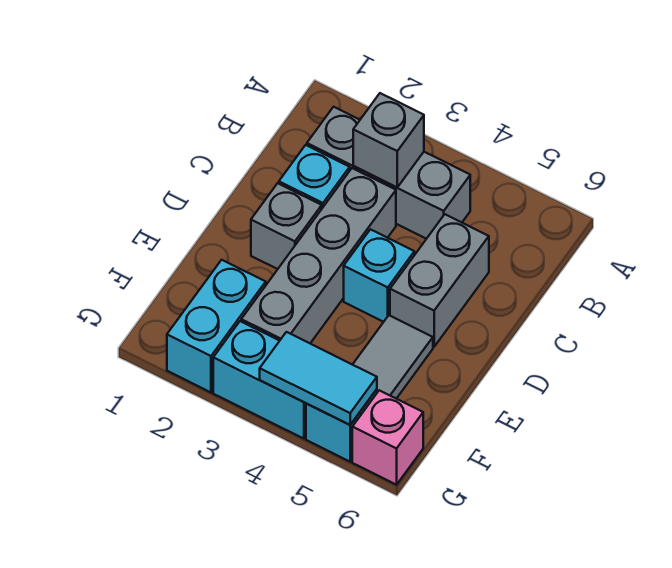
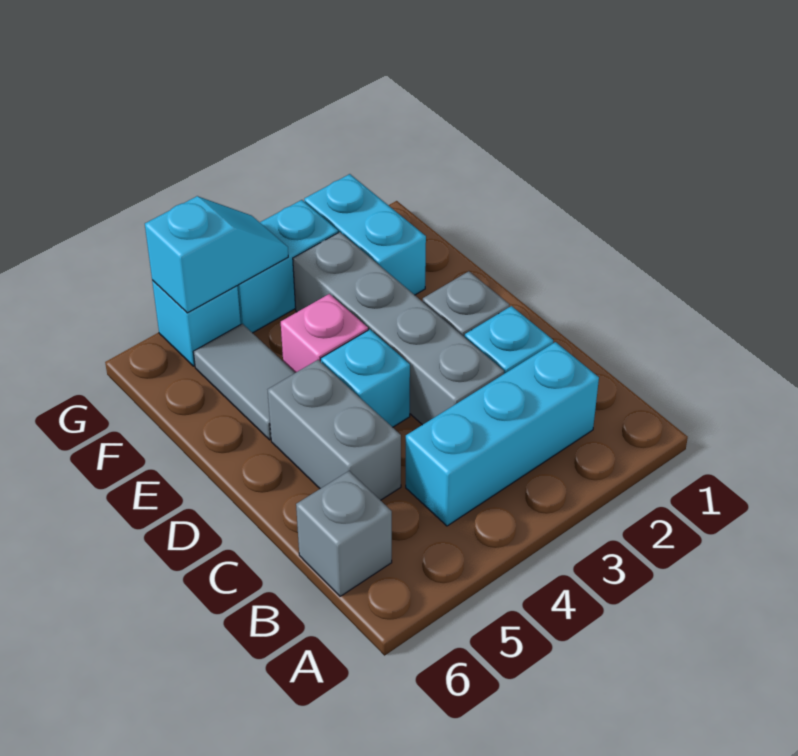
grey brick B2:B4 level 1 -> cyan brick B2:B4 level 1
grey brick B3 level 2 -> grey brick B6 level 1
cyan tile G4:G5 level 2 -> cyan slope G4:G5 level 2 top 5
pink brick G6 level 1 -> pink brick E4 level 1

